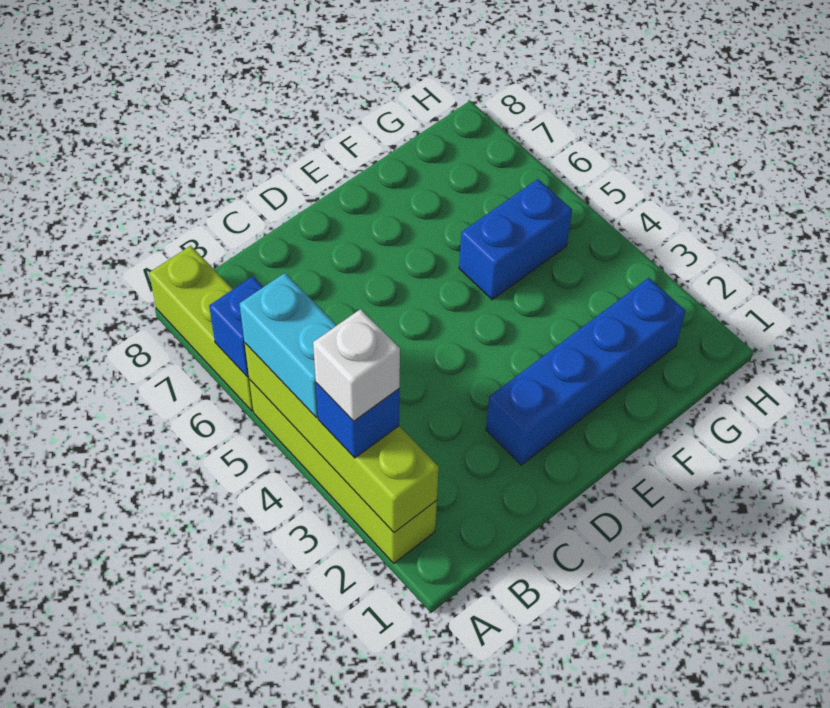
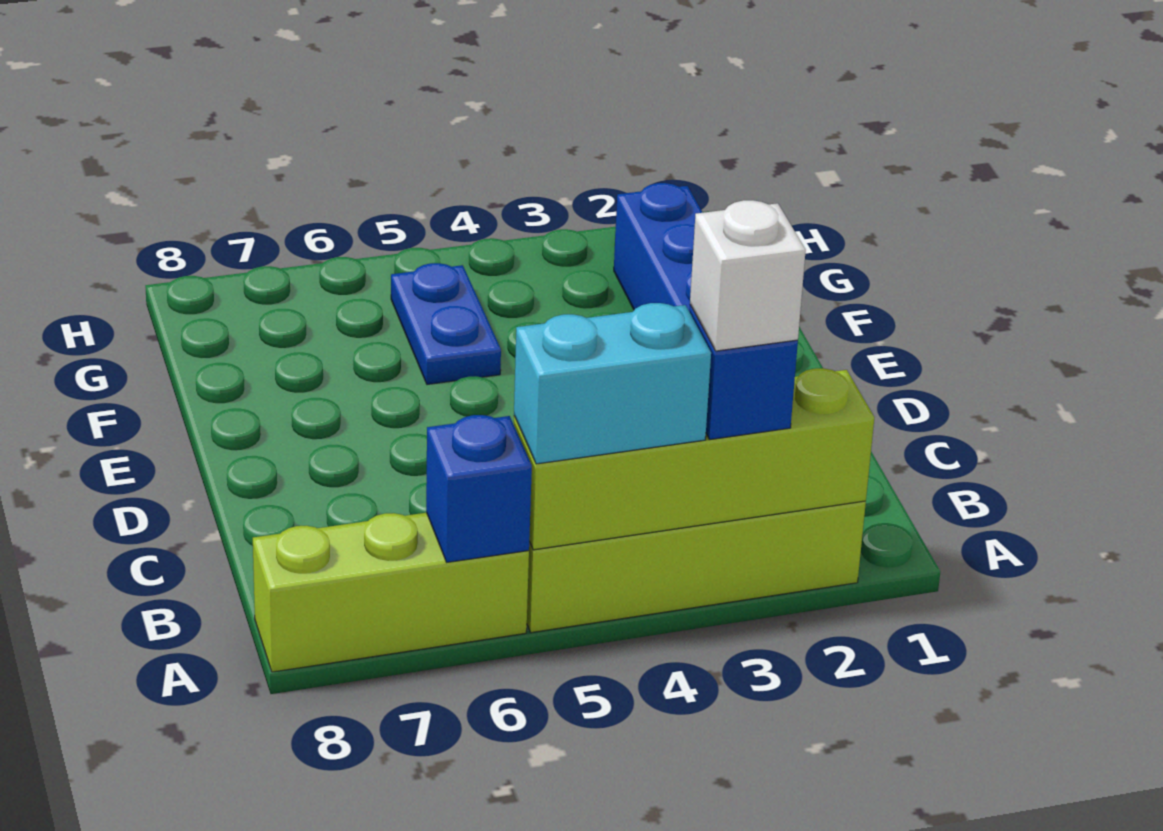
blue brick F5:G5 level 1 -> blue plate F5:G5 level 1

